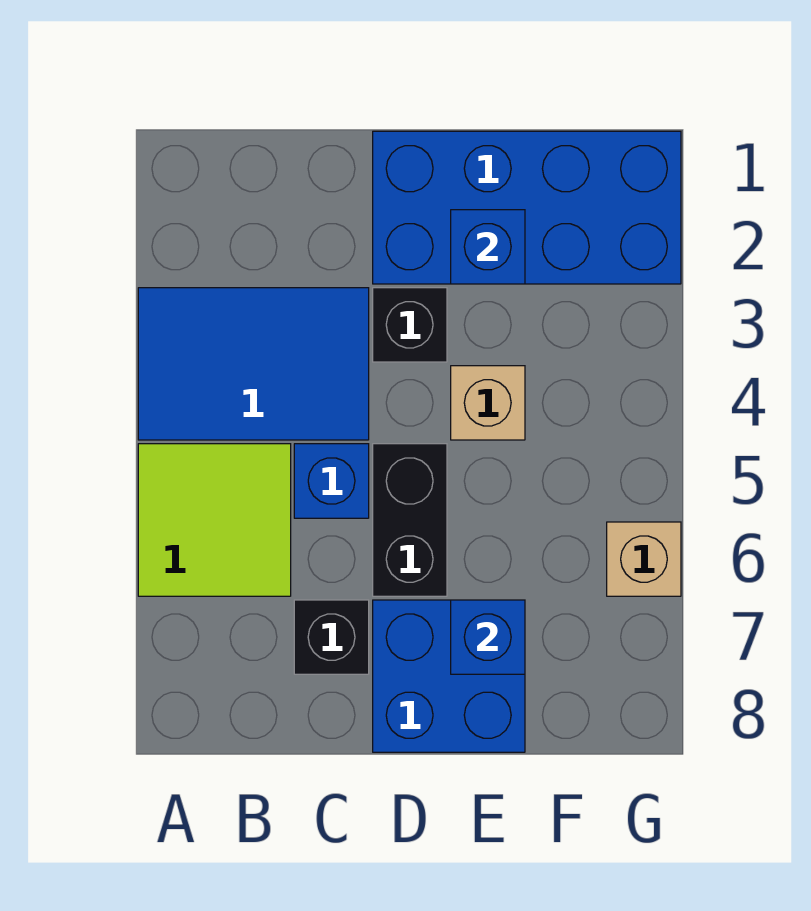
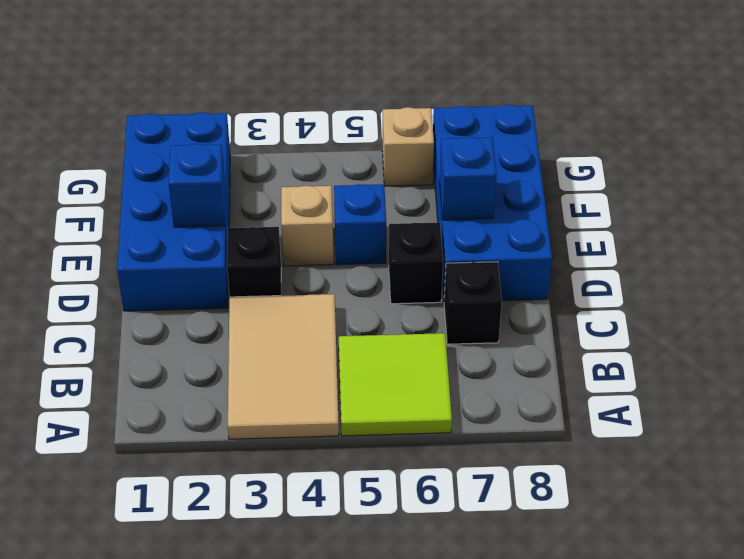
blue tile A3:C4 level 1 -> tan tile A3:C4 level 1
blue brick C5 level 1 -> blue brick E5 level 1
black brick D5:D6 level 1 -> black brick D6 level 1
blue brick D7:E8 level 1 -> blue brick D7:G8 level 1

